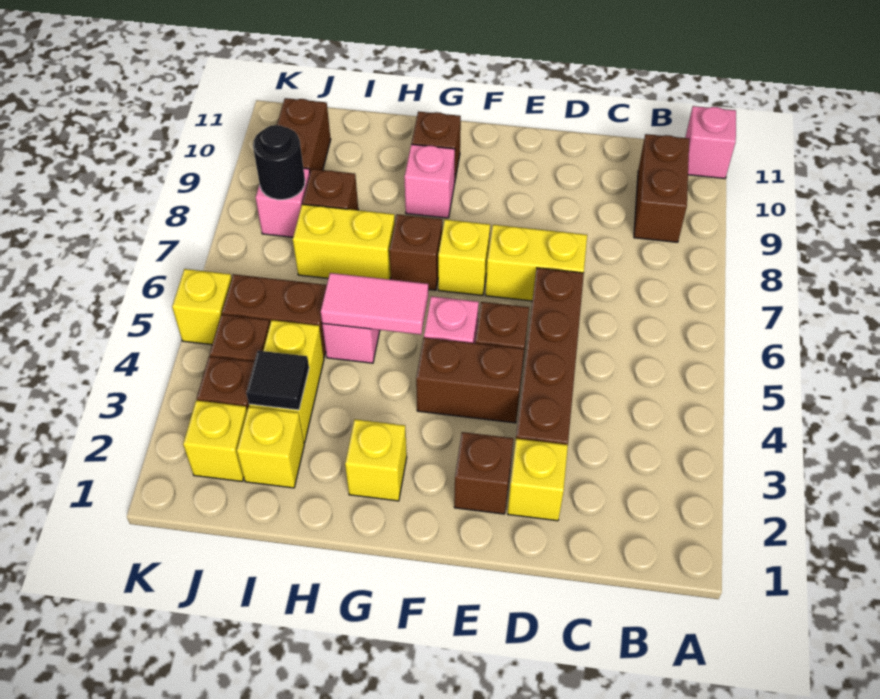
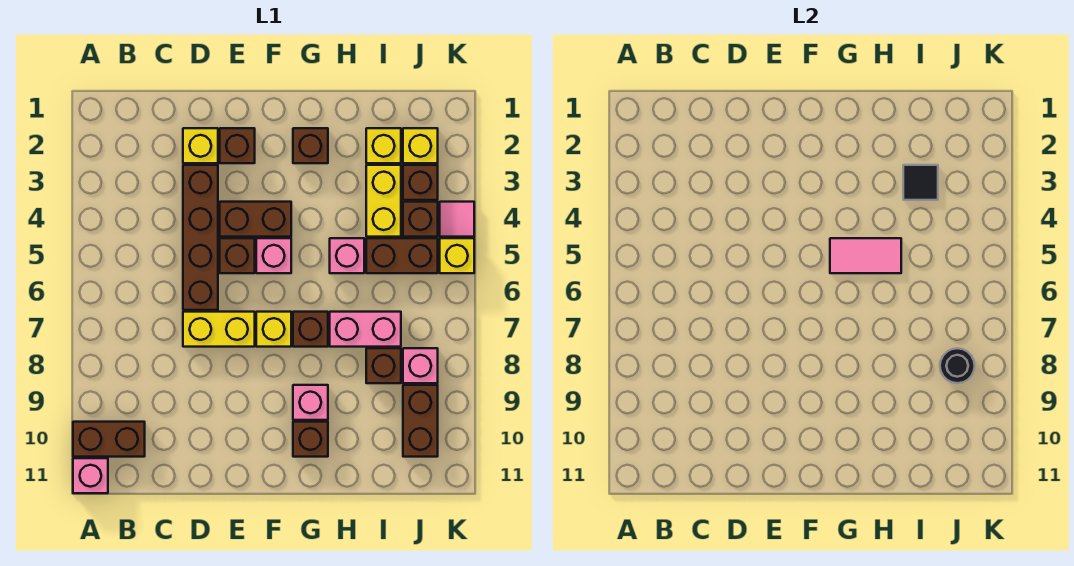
brown brick B9:B10 level 1 -> brown brick A10:B10 level 1
yellow brick G2 level 1 -> brown brick G2 level 1
yellow brick H7:I7 level 1 -> pink brick H7:I7 level 1
none -> pink tile K4 level 1

